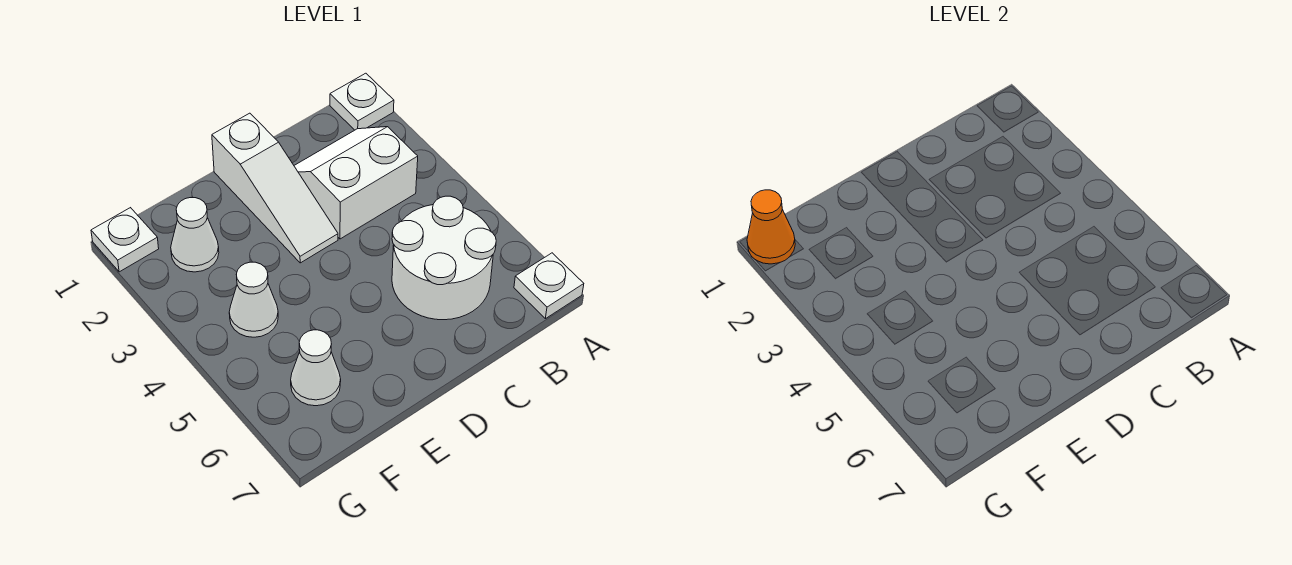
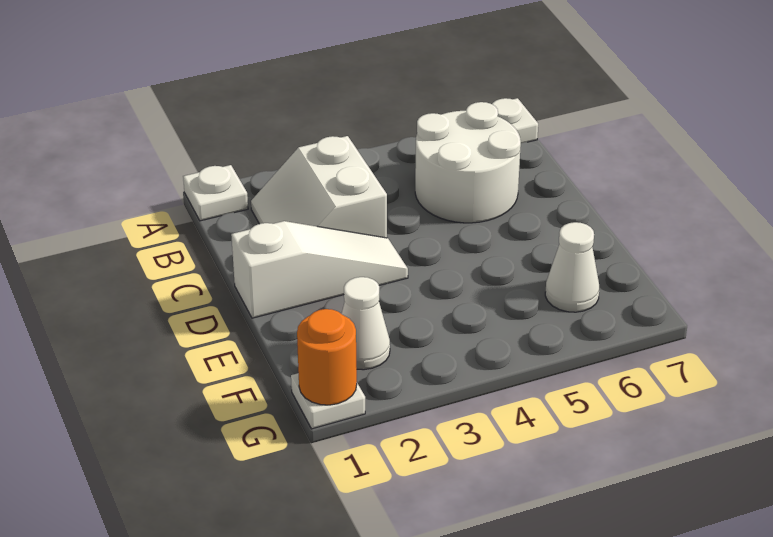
white cone F4 level 1 -> none
orange cone G1 level 2 -> orange round brick G1 level 2

